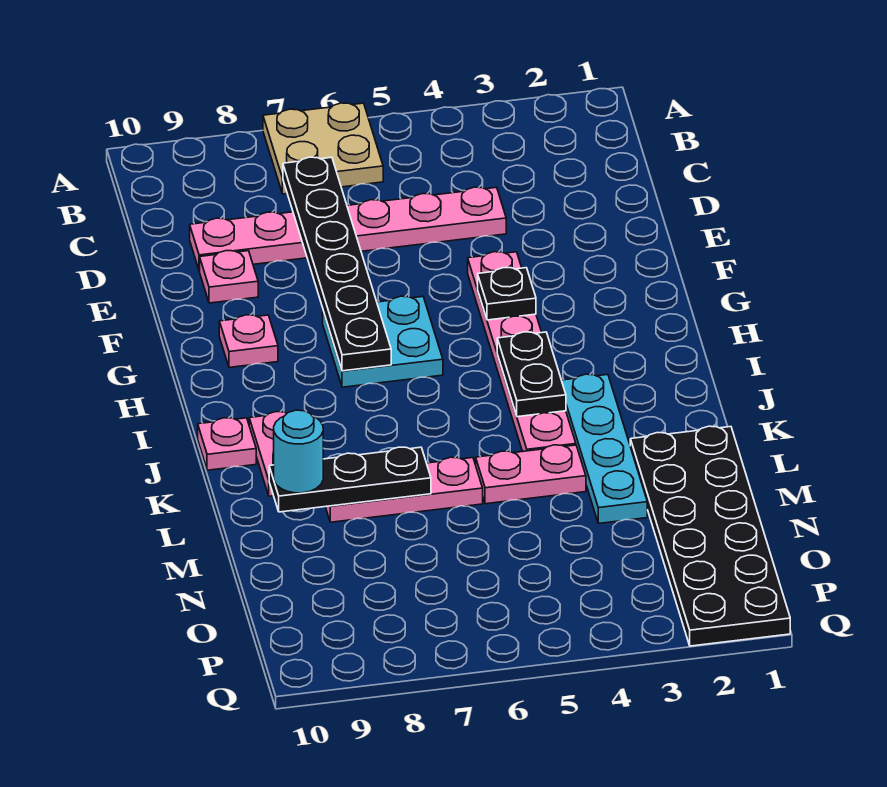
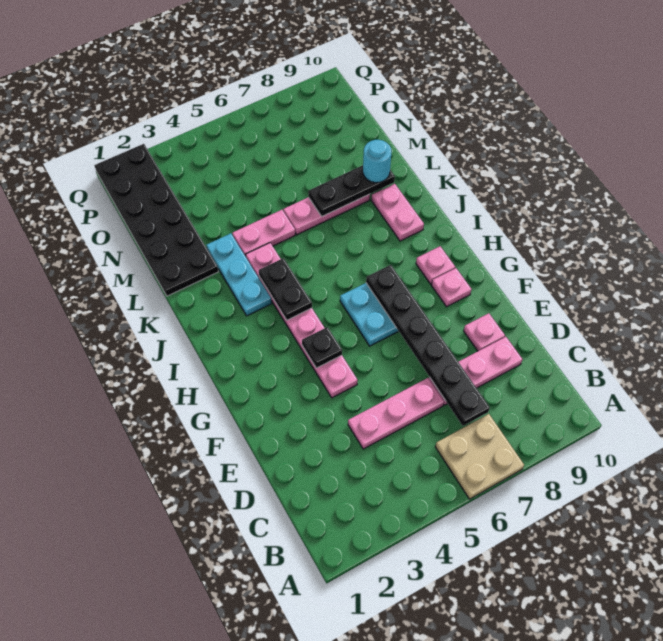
cyan plate J3:M3 level 1 -> cyan plate J3:L3 level 1
pink plate J10 level 1 -> pink plate H9 level 1

